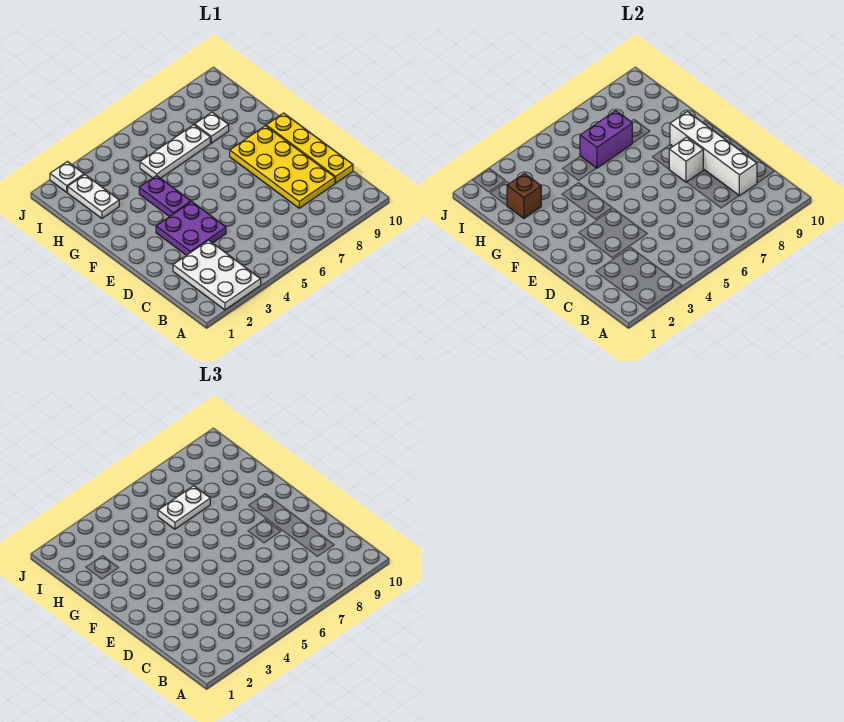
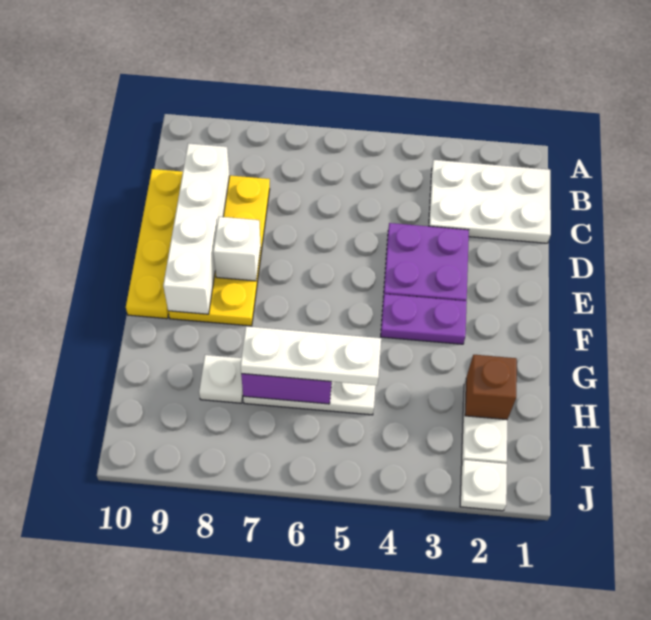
white plate A2:C3 level 1 -> white plate B1:C3 level 1
purple plate F4:G4 level 1 -> purple plate F3:F4 level 1
white plate H6:H7 level 3 -> white plate H5:H7 level 3

